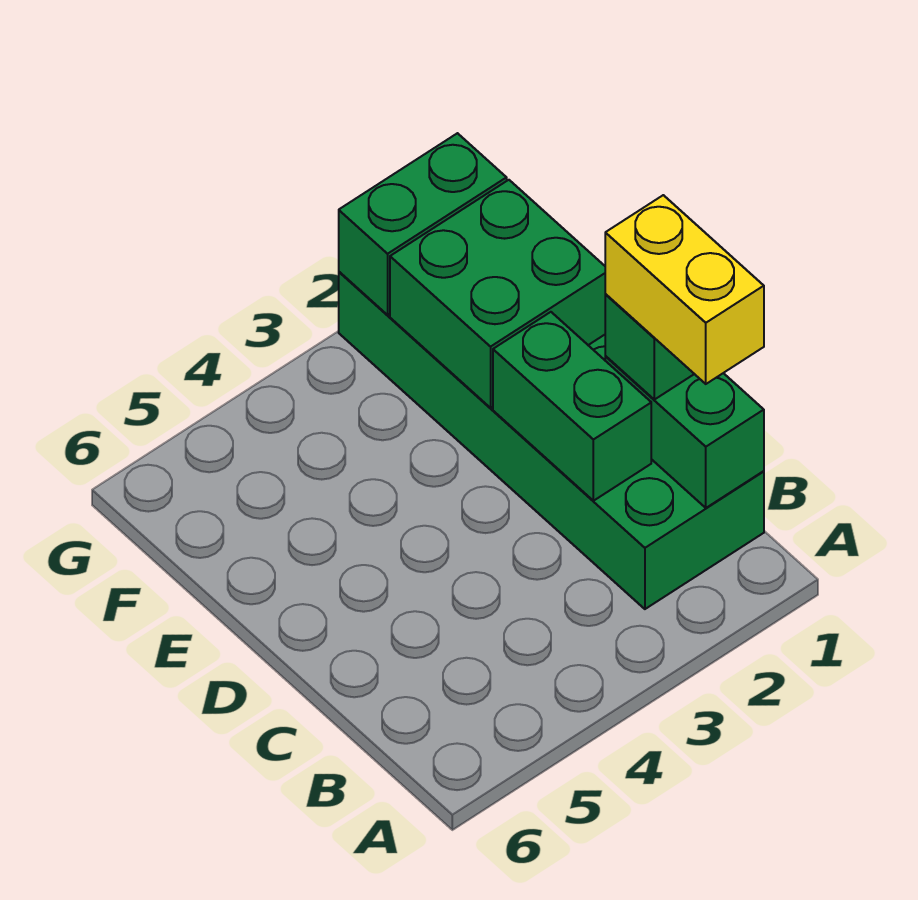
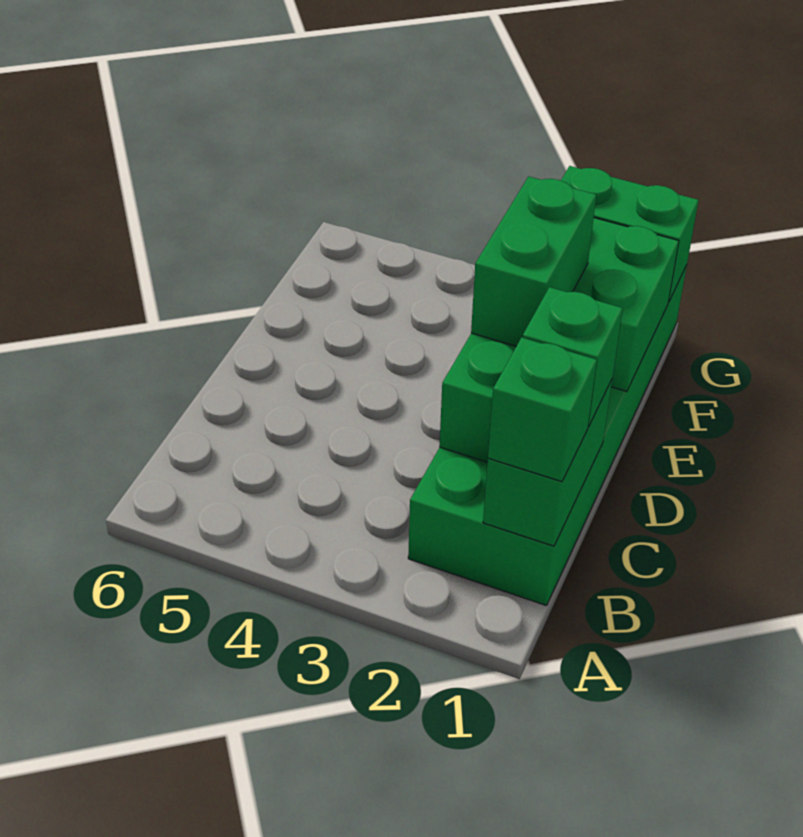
none -> green brick B1 level 3
yellow brick B1:C1 level 4 -> none
none -> green brick D2:E2 level 3

